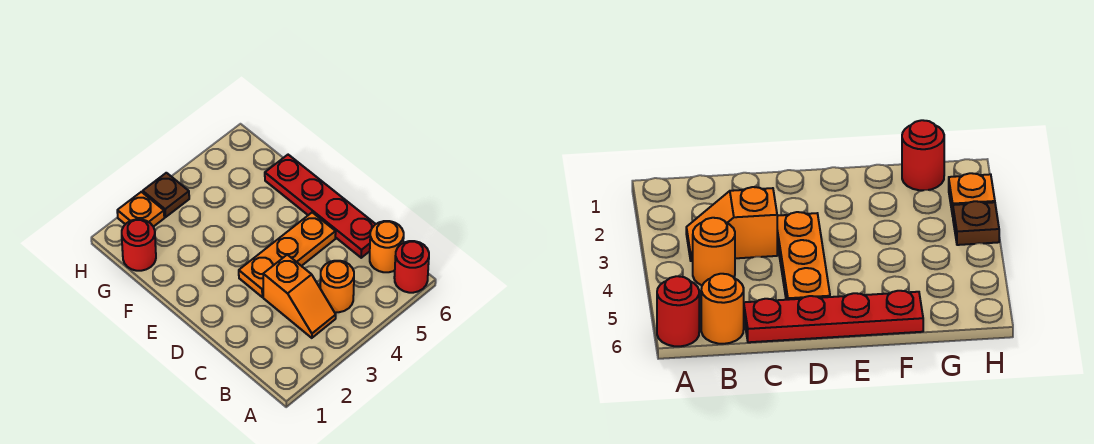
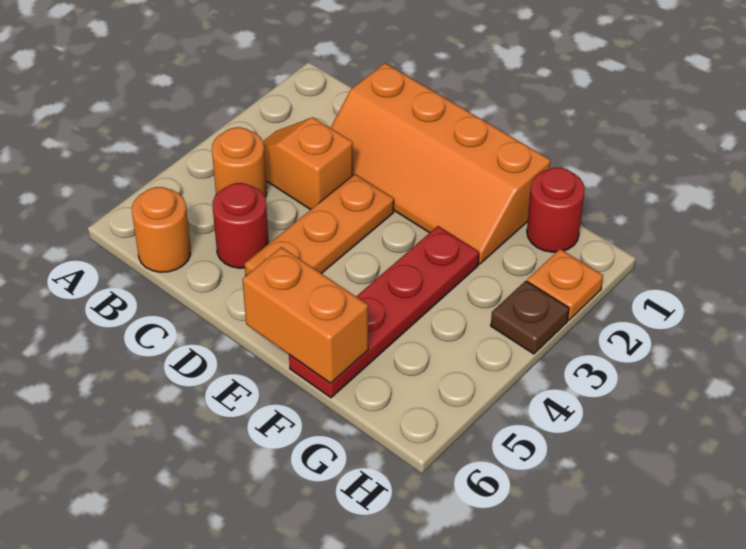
red round brick A6 level 1 -> red round brick C5 level 1
none -> orange slope C1:F2 level 1 top 1
red plate C6:F6 level 1 -> red plate F3:F6 level 1
none -> orange brick E6:F6 level 2

